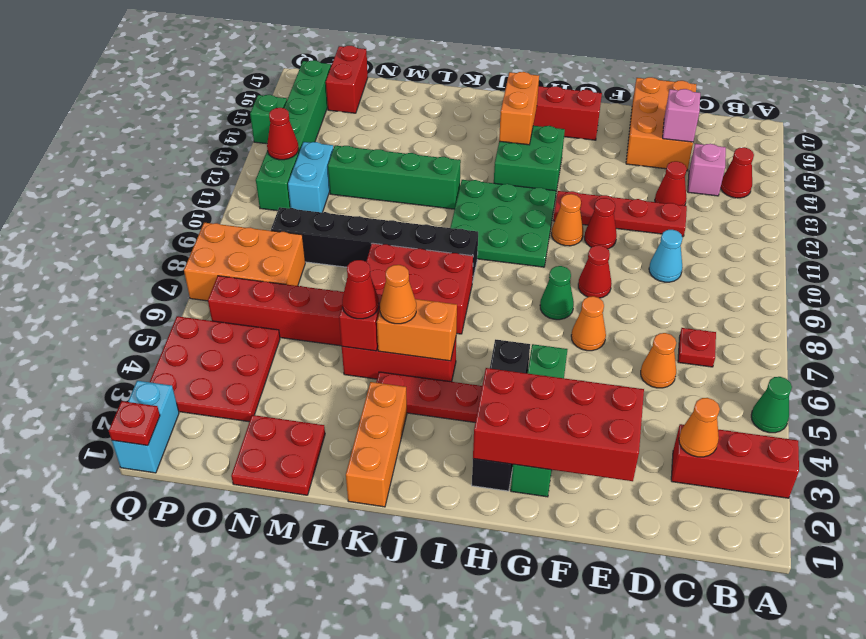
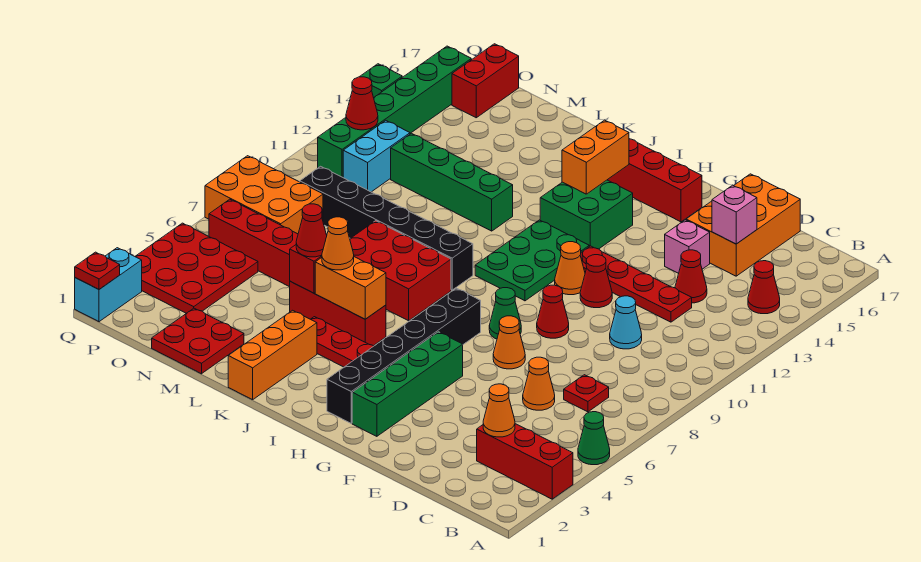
pink brick C14 level 1 -> pink brick E14 level 1
red brick E2:H3 level 2 -> none
black brick H2:H5 level 1 -> black brick H2:H7 level 1
green plate H10:J12 level 1 -> green plate H10:I12 level 1

